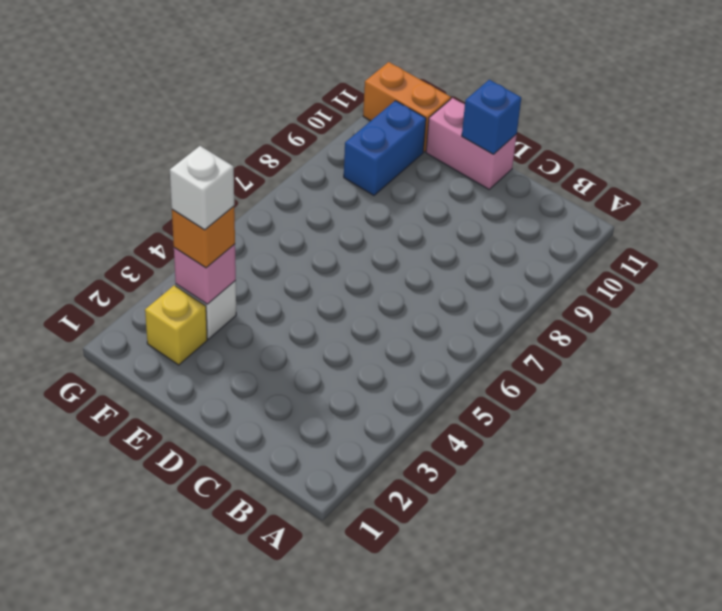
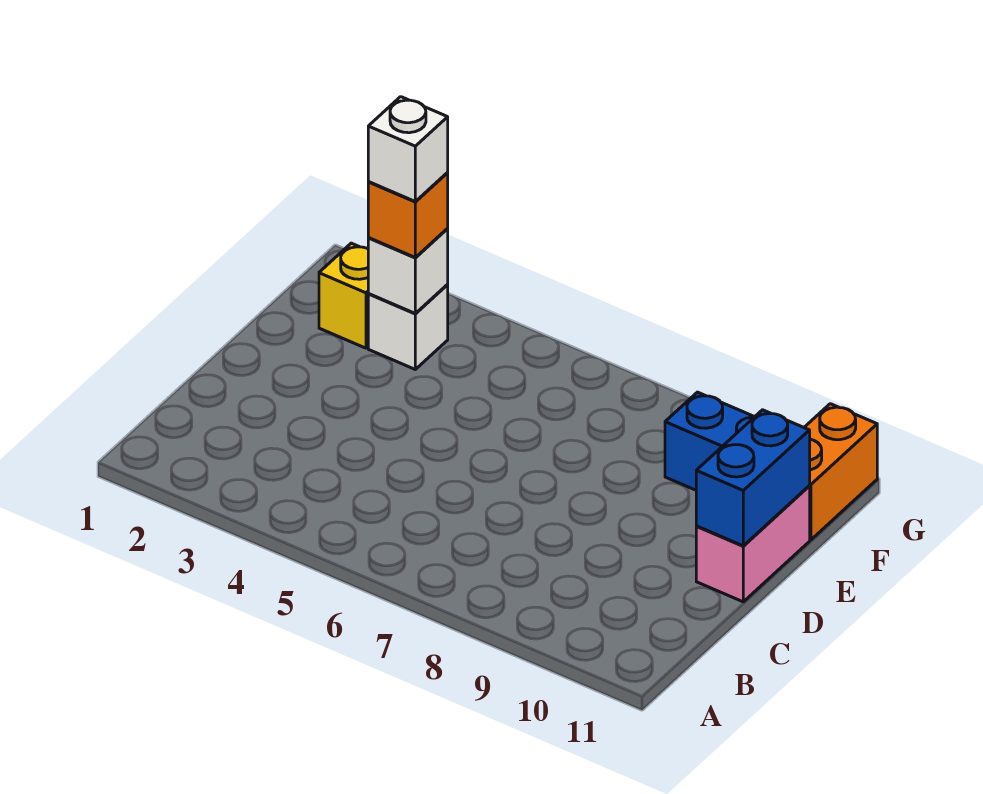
blue brick D11 level 2 -> blue brick D11:E11 level 2
pink brick F3 level 2 -> white brick F3 level 2

